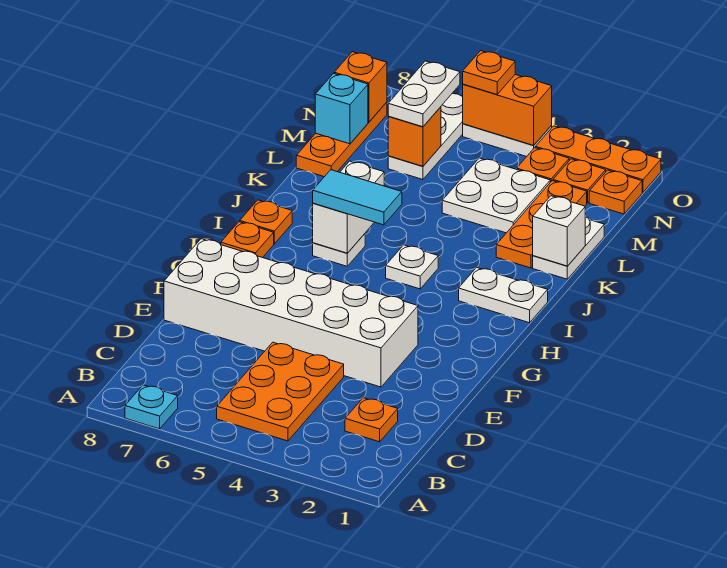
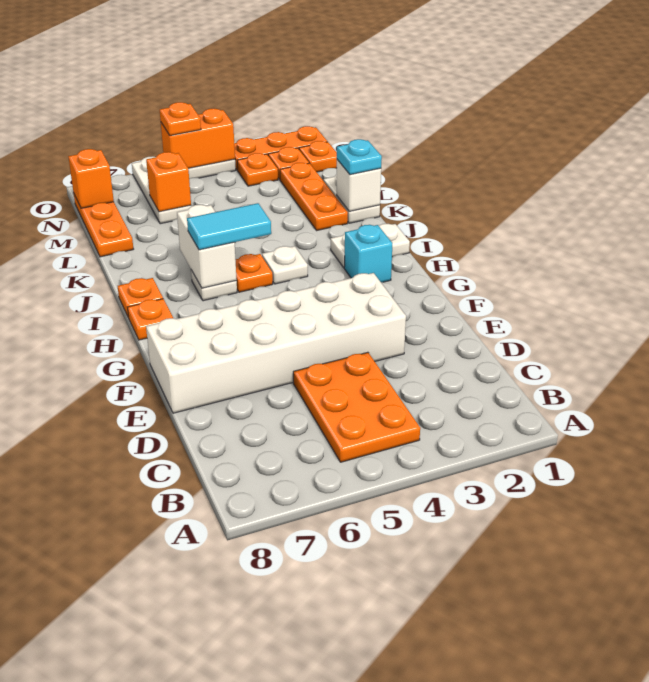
cyan plate A7 level 1 -> cyan plate K1 level 3
orange plate C2 level 1 -> orange plate I5 level 1
white plate L3:M4 level 1 -> none
white plate M6:N6 level 3 -> none
cyan brick M8 level 2 -> cyan brick H2 level 1

